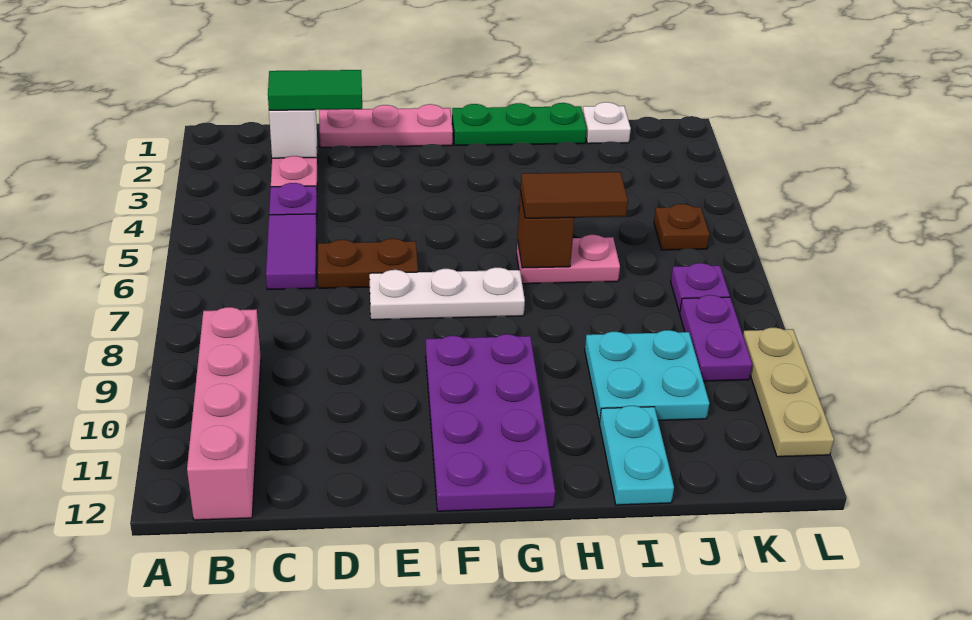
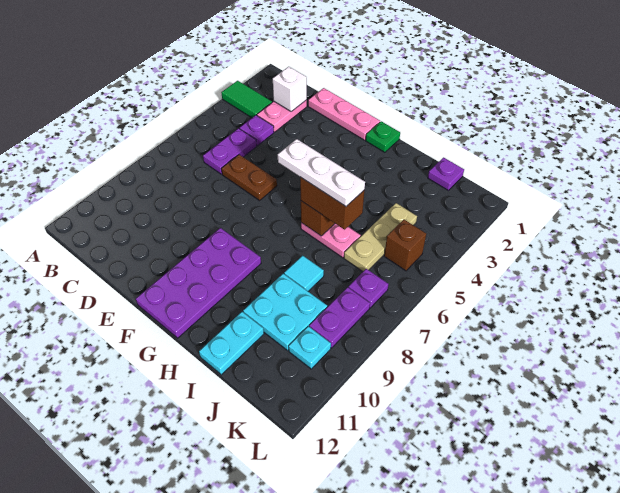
pink brick B9:B12 level 1 -> none
green tile C2:D2 level 3 -> green tile A3:B3 level 1
purple tile C5:C6 level 1 -> purple plate C5:C6 level 1
white plate E7:G7 level 1 -> white plate G6:I6 level 4
green plate G1:I1 level 1 -> green plate G1 level 1
brown tile H6:I6 level 3 -> brown brick H6:I6 level 3
none -> cyan tile I8 level 1
white plate J1 level 1 -> purple plate J1 level 1
brown plate K5 level 1 -> brown brick K5 level 1
none -> cyan plate K10 level 1
tan plate L9:L11 level 1 -> tan plate J4:J6 level 1

